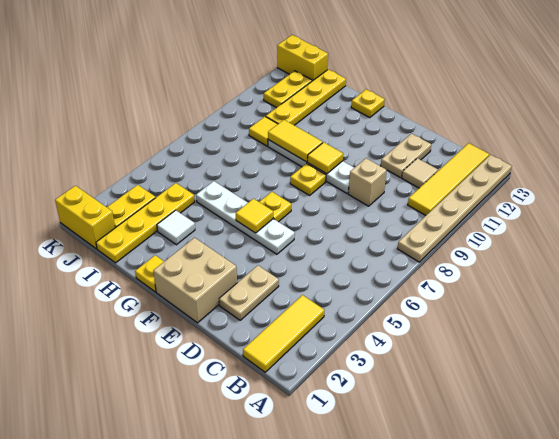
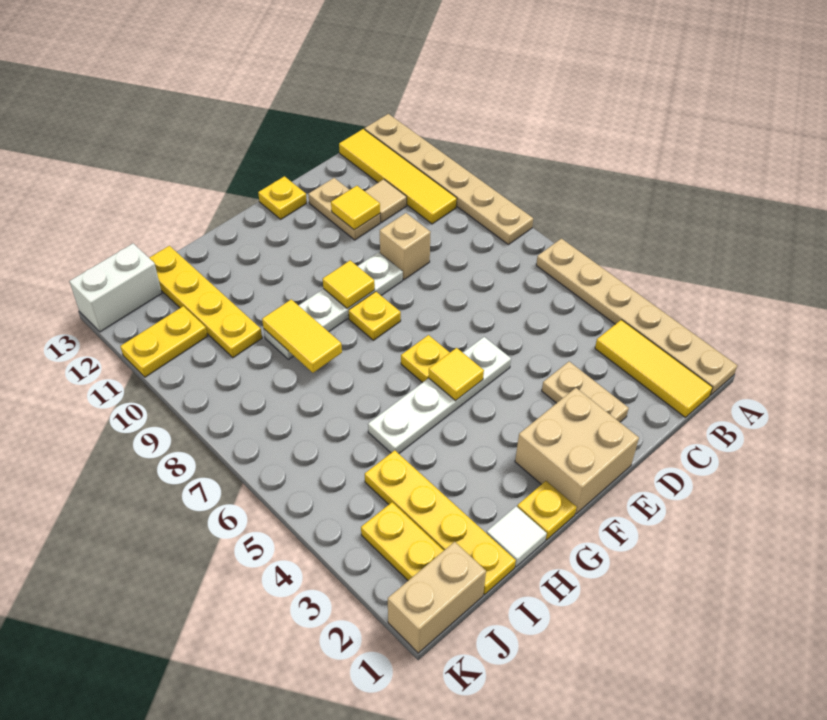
none -> tan plate A1:A6 level 1
yellow tile G9:H9 level 2 -> yellow tile H8:H9 level 2
yellow plate G13 level 1 -> yellow plate E13 level 1
white tile H3 level 1 -> white tile H1 level 1
yellow tile I9 level 1 -> yellow tile D11 level 2
yellow brick J1:K1 level 1 -> tan brick J1:K1 level 1
yellow plate J11:J12 level 1 -> yellow plate J11:K11 level 1
yellow brick J13:K13 level 1 -> white brick J13:K13 level 1

